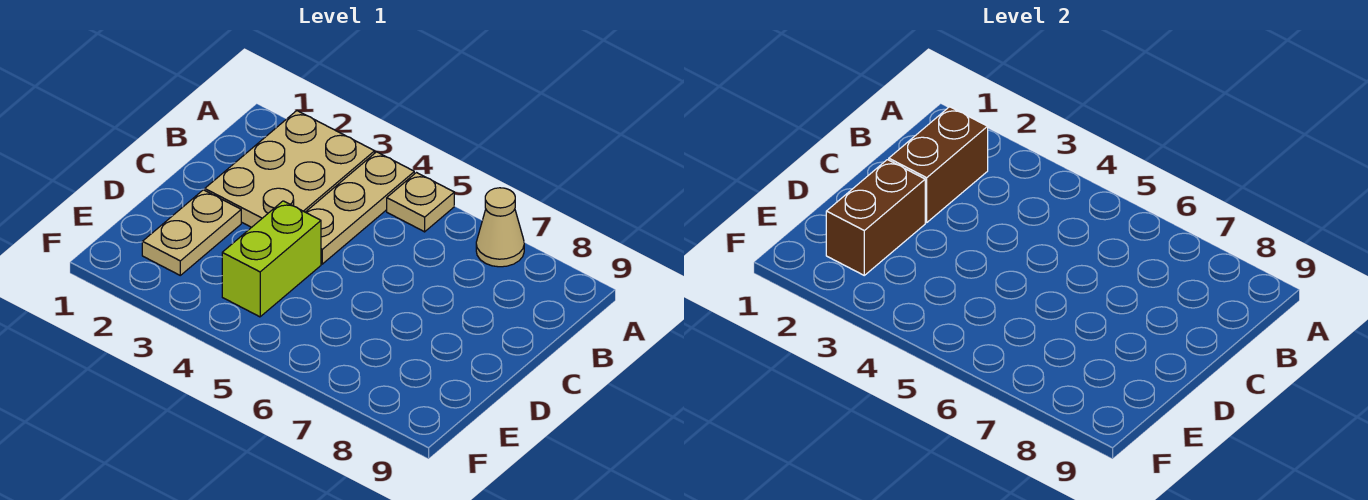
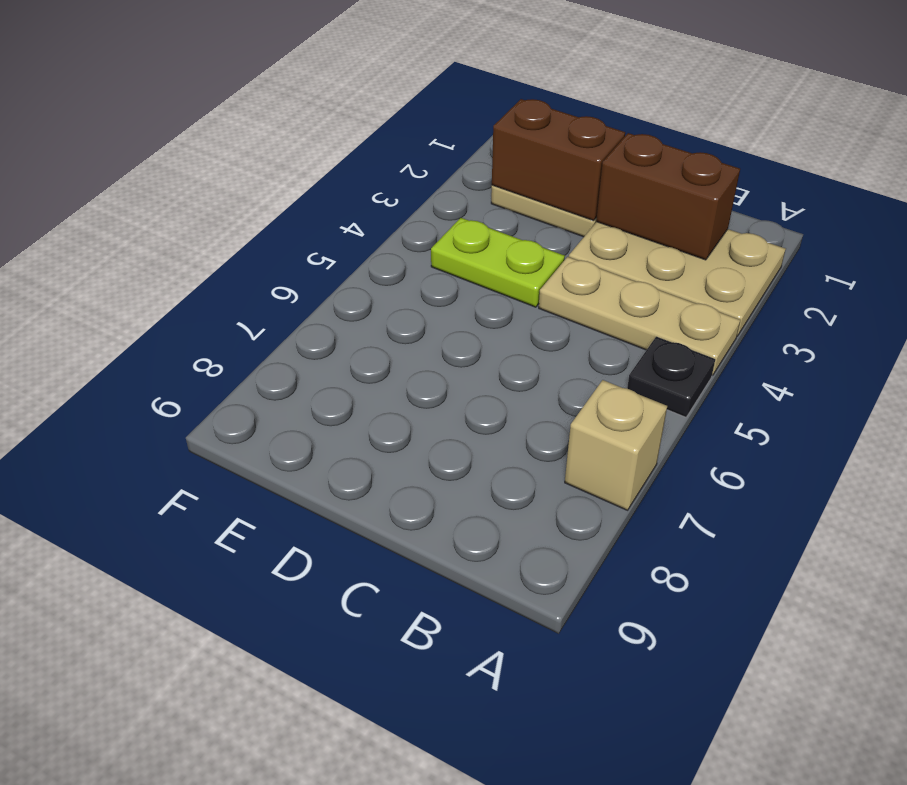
tan plate A5 level 1 -> black plate A5 level 1
tan cone A7 level 1 -> tan brick A7 level 1
lime brick D4:E4 level 1 -> lime plate D4:E4 level 1

